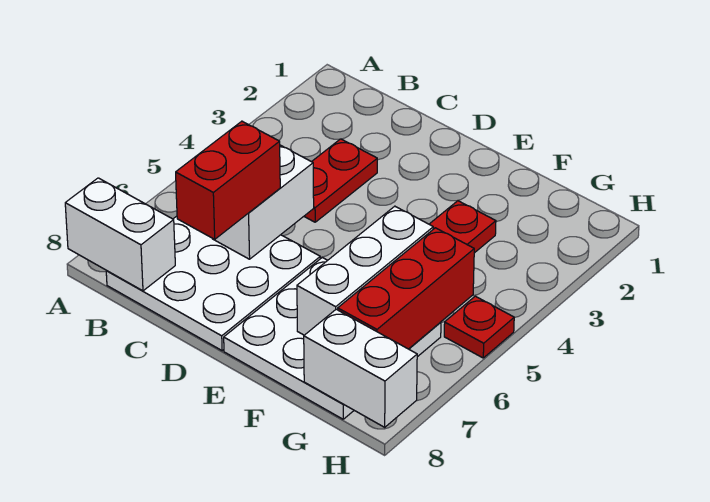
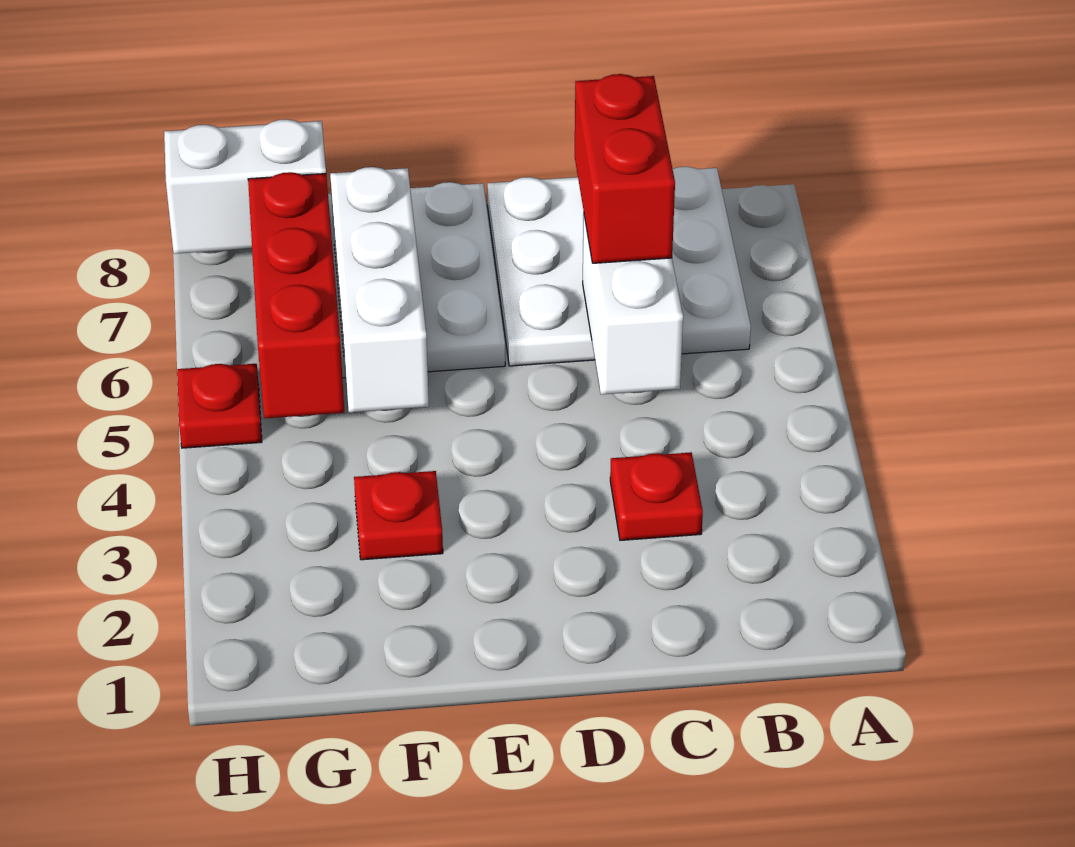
white brick A8:B8 level 2 -> none
red plate C3:C4 level 1 -> red plate C3 level 1

